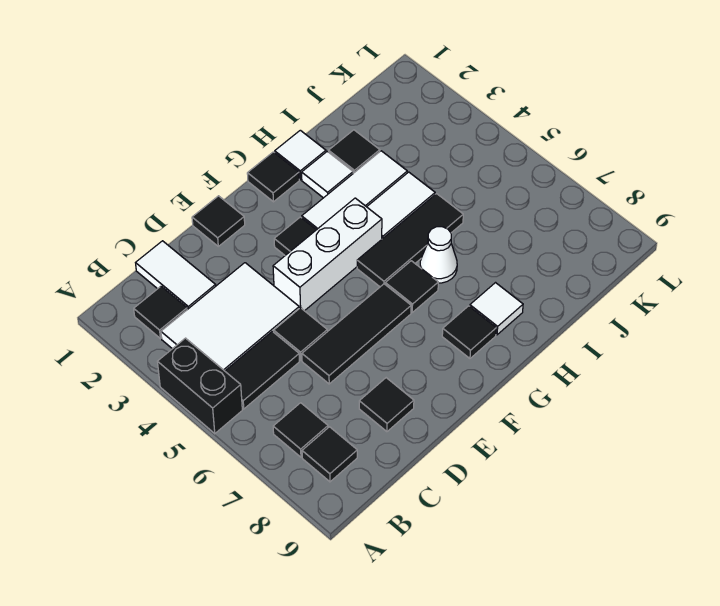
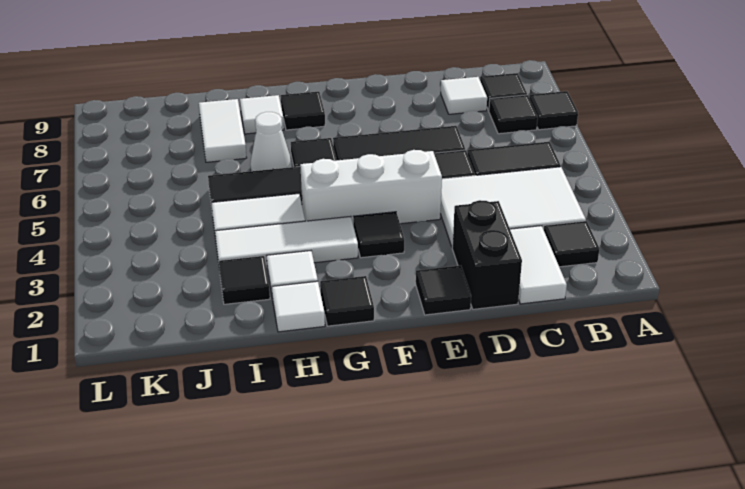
black brick A4:A5 level 1 -> black brick D1:D2 level 1
none -> white tile C8 level 1
black tile D8 level 1 -> black tile A7 level 1
none -> white tile I7:I8 level 1

